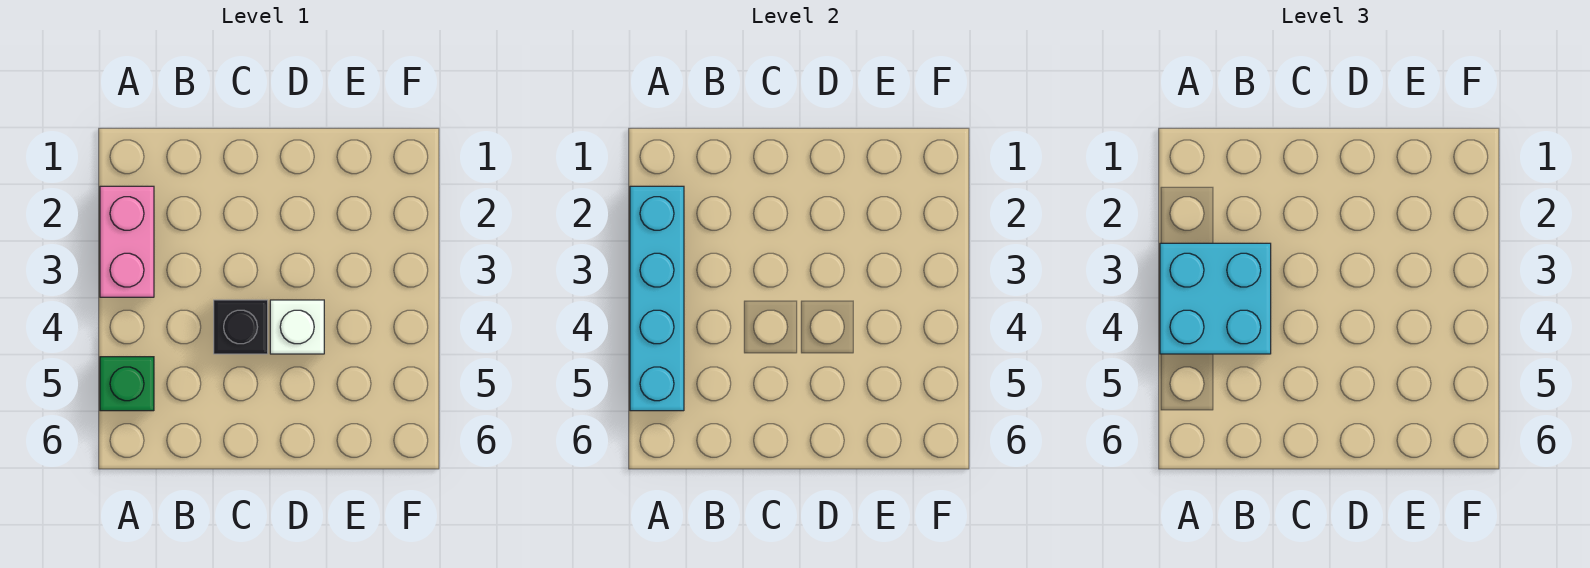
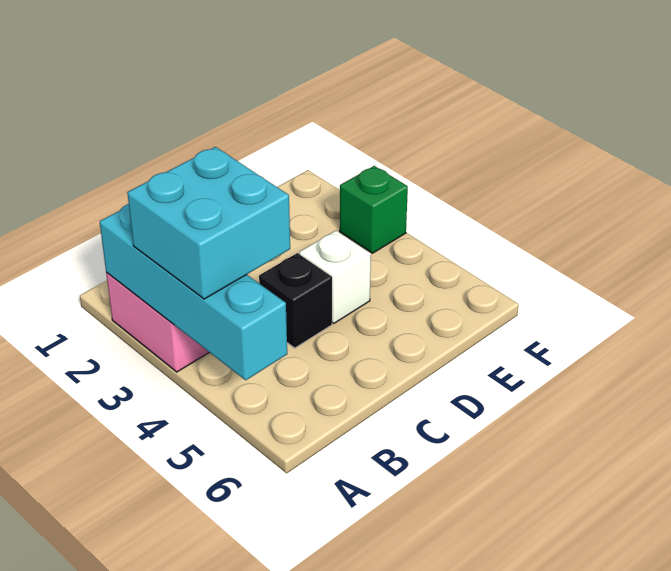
green brick A5 level 1 -> green brick F3 level 1

